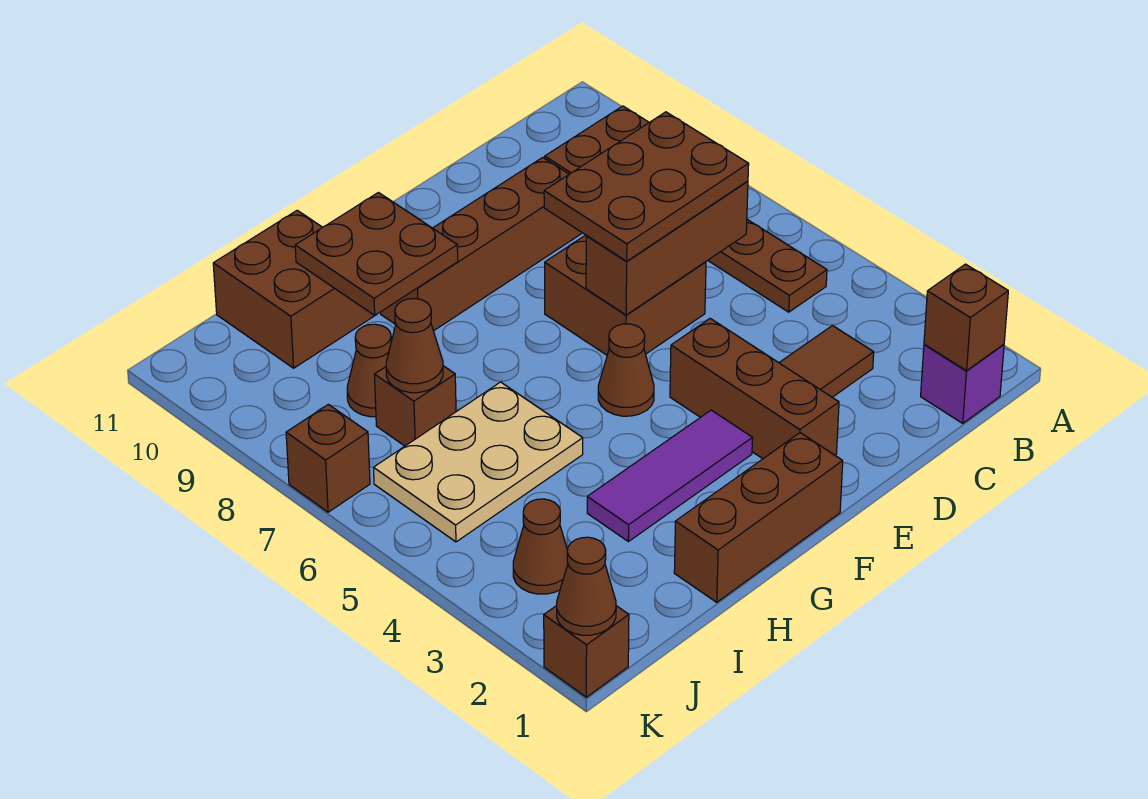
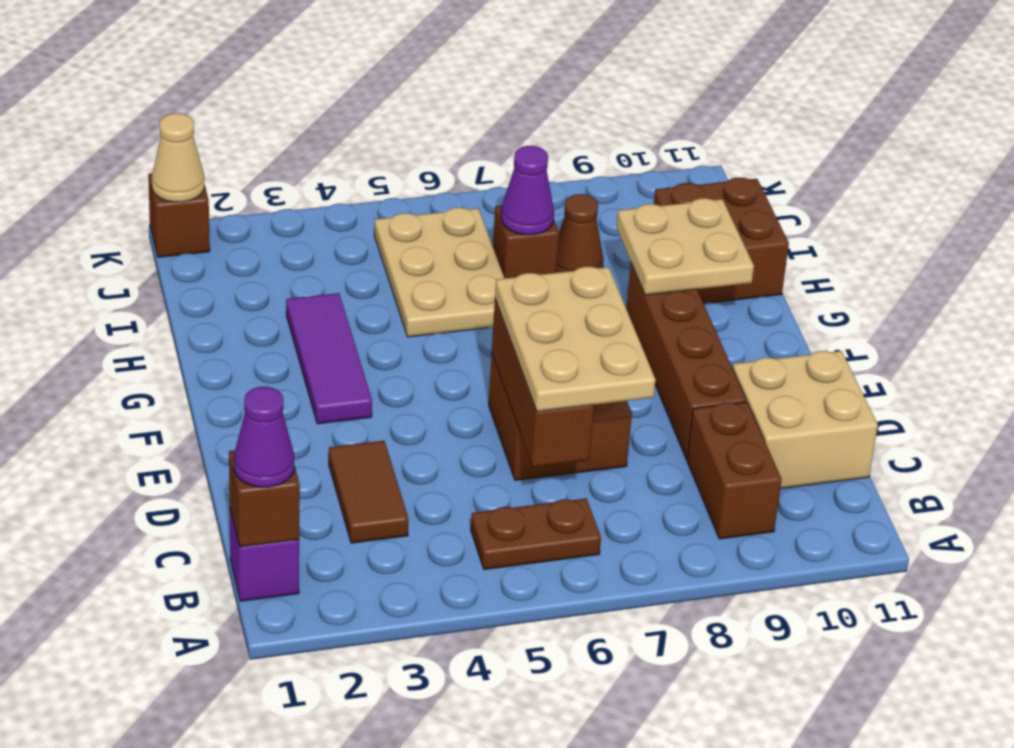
none -> purple cone B1 level 3
brown plate C6:E7 level 3 -> tan plate C6:E7 level 3
none -> tan brick C10:D11 level 1
brown brick E2:E4 level 1 -> none
brown brick F1:H1 level 1 -> none
brown cone F5 level 1 -> none
brown plate G9:H10 level 2 -> tan plate G9:H10 level 2
brown cone I7 level 2 -> purple cone I7 level 2
brown cone J3 level 1 -> none
brown cone K1 level 2 -> tan cone K1 level 2
brown brick K7 level 1 -> none

